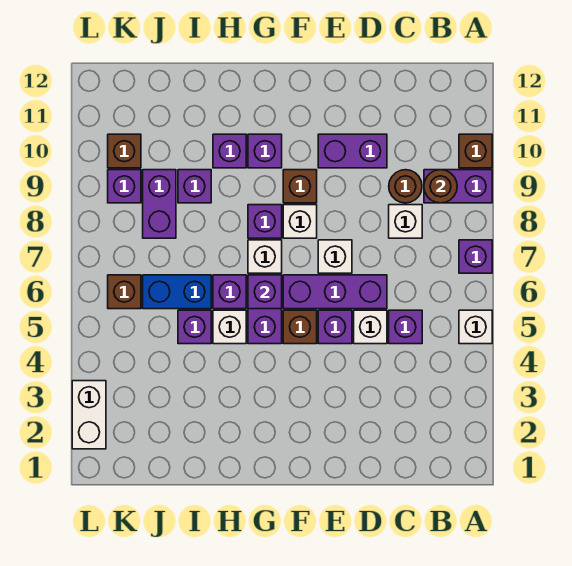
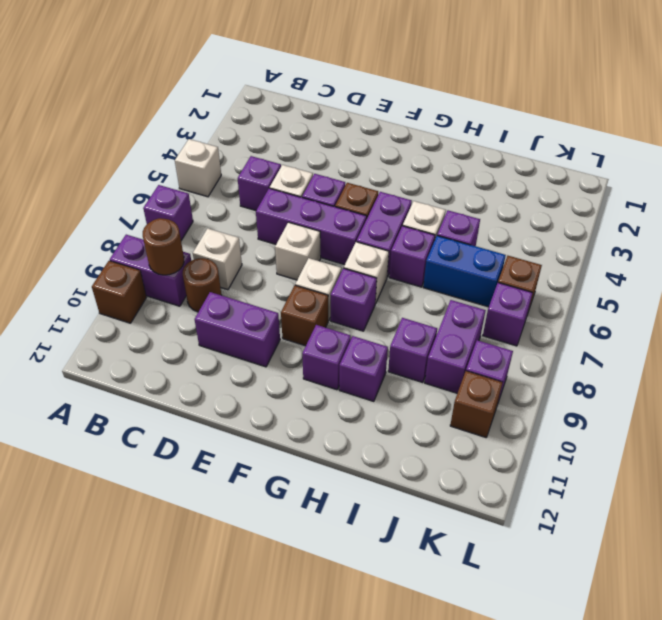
purple brick G6 level 2 -> purple brick K7 level 1
white brick L2:L3 level 1 -> none

